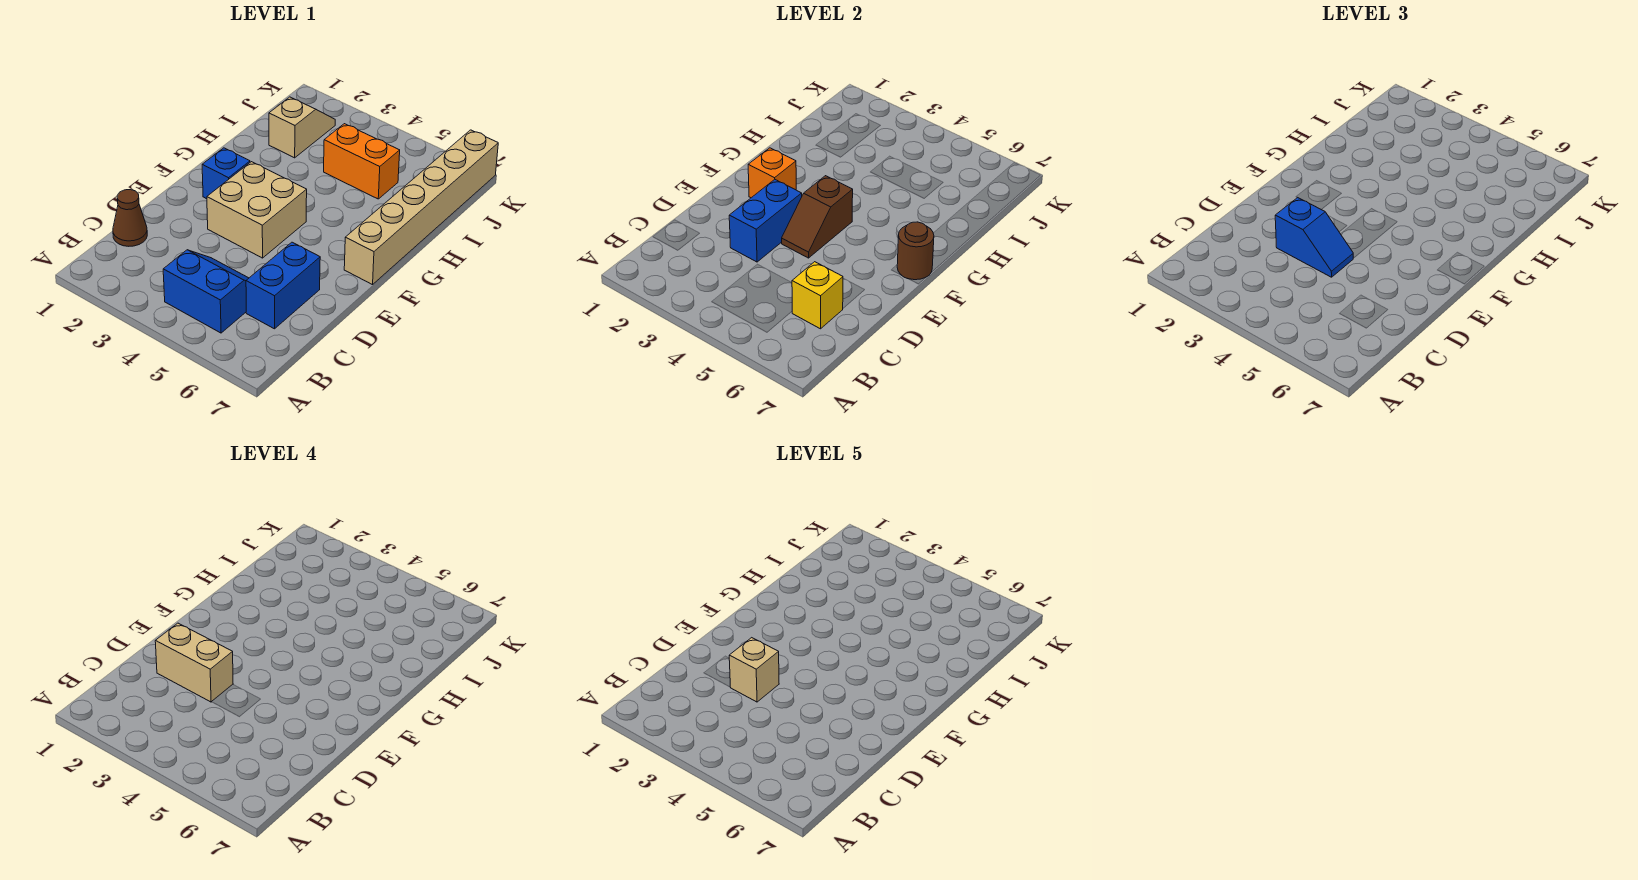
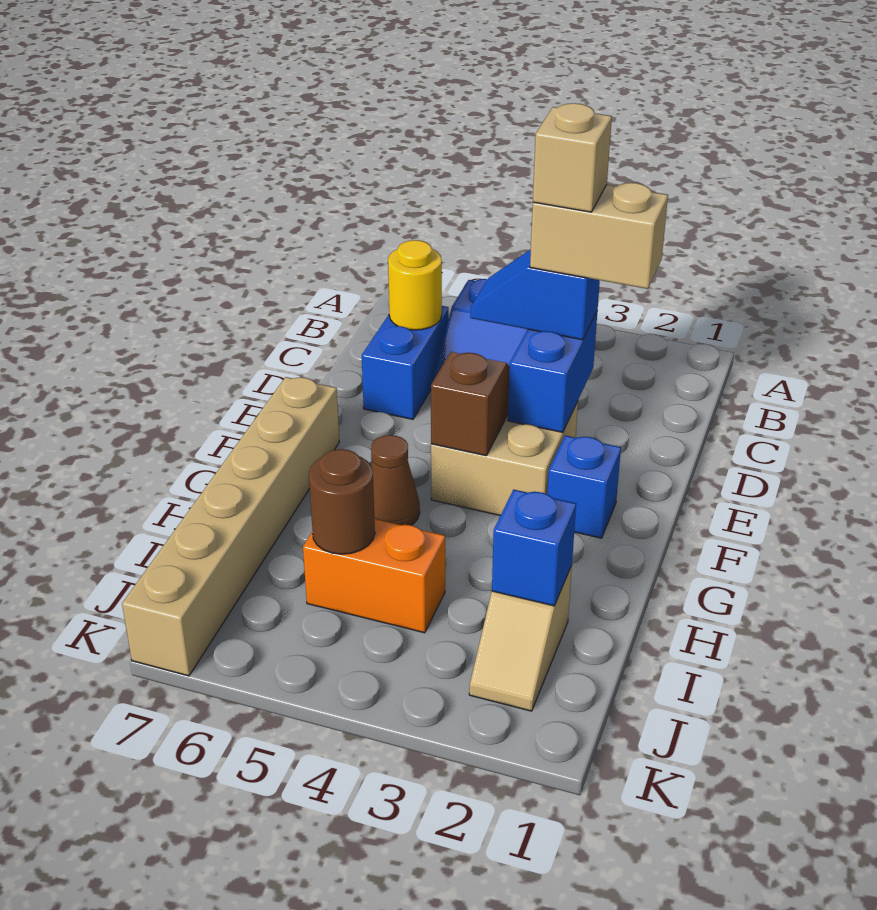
brown cone C1 level 1 -> brown cone G5 level 1
yellow brick C6 level 2 -> yellow round brick C6 level 2
orange brick F2 level 2 -> none
brown round brick F7 level 2 -> brown round brick I5 level 2
none -> blue brick I2 level 2

